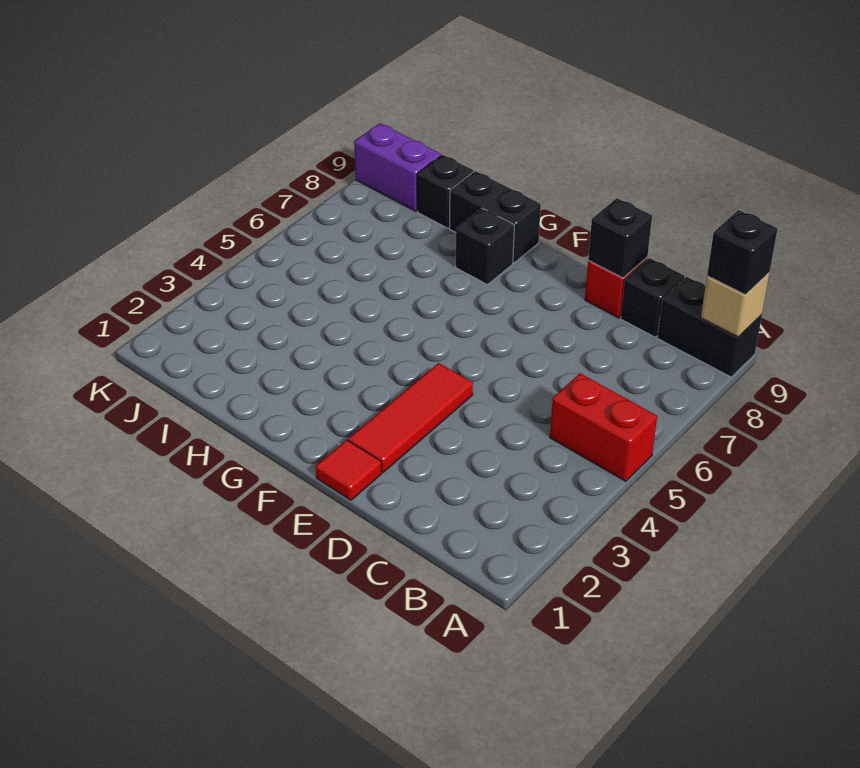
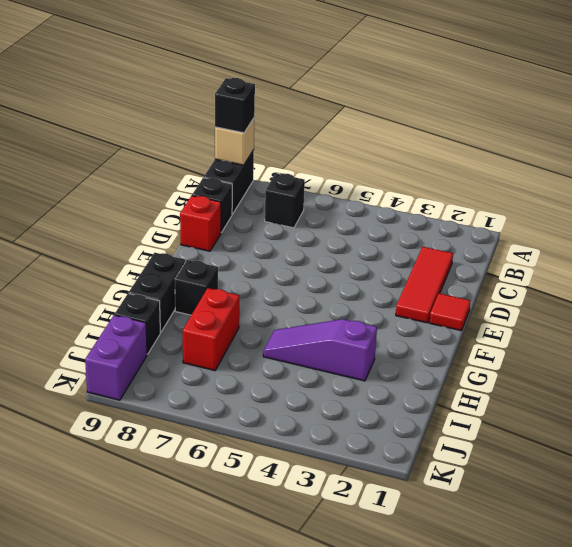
red brick A5:B5 level 1 -> red brick H7:I7 level 1
black brick D9 level 2 -> black brick B7 level 1
red tile E2:E4 level 1 -> red tile C2:E2 level 1
none -> purple slope H3:H5 level 1 top 3

